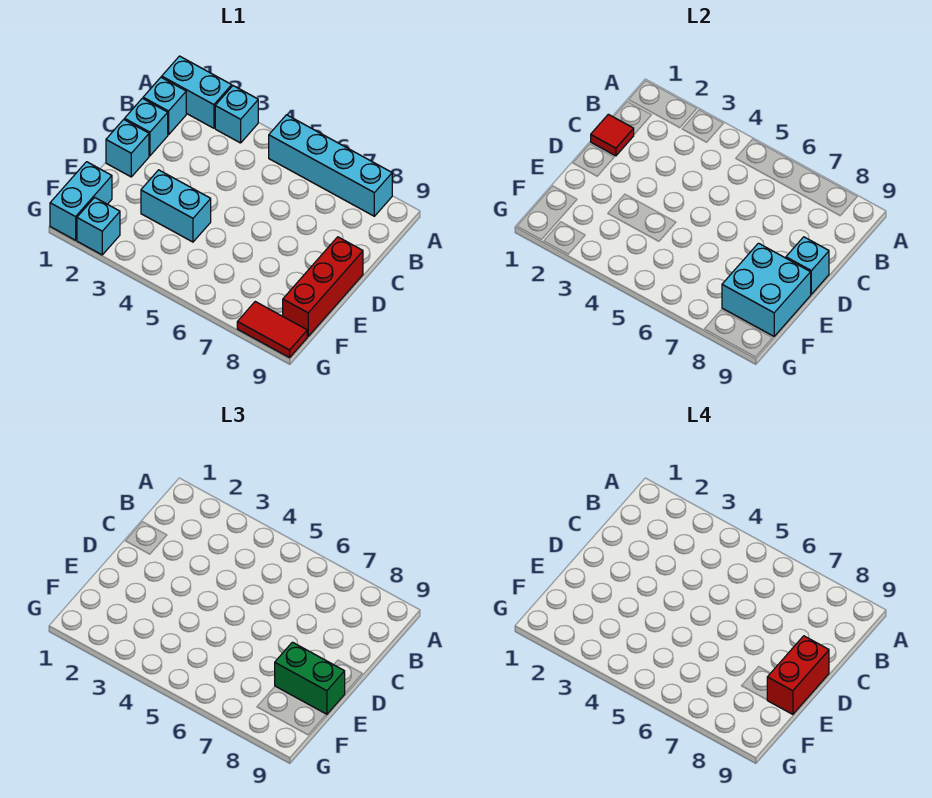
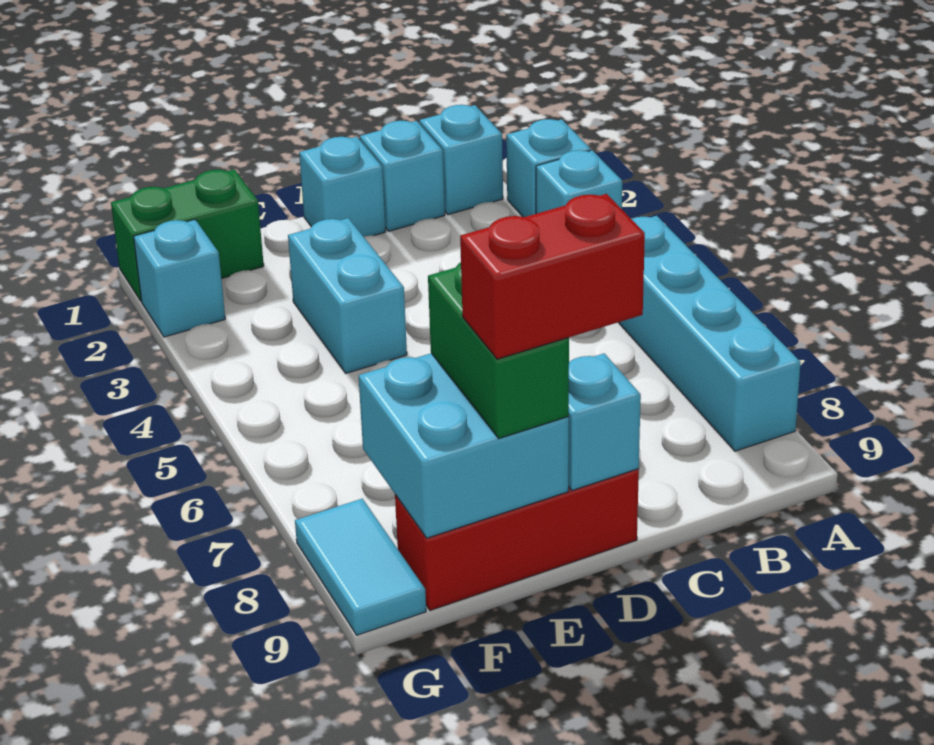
cyan brick A1:A2 level 1 -> cyan brick A2 level 1
red tile C1 level 2 -> none
cyan brick F1:G1 level 1 -> green brick F1:G1 level 1
red tile G8:G9 level 1 -> cyan tile G8:G9 level 1

